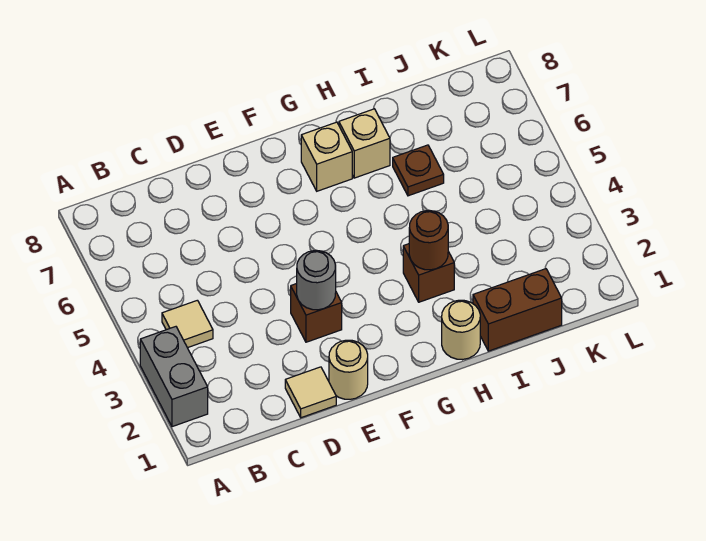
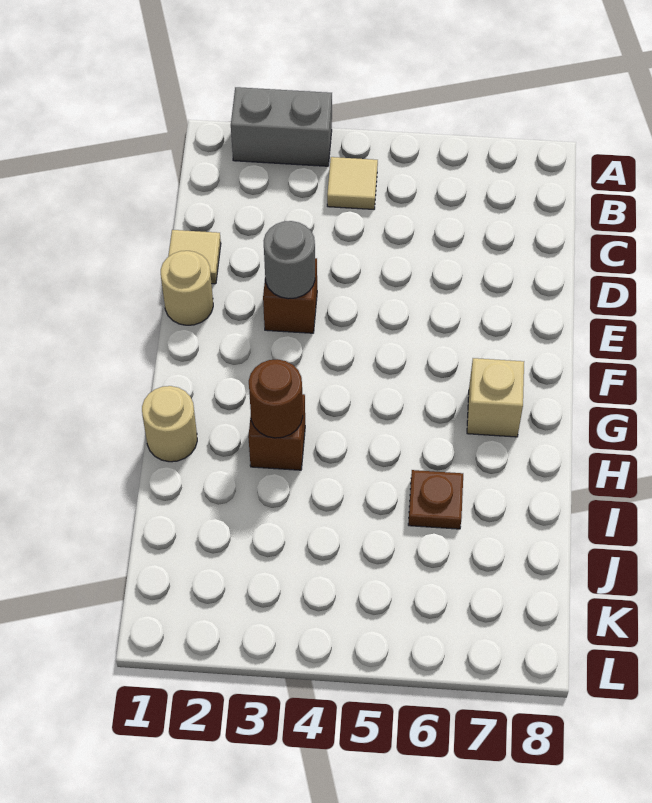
tan brick H7 level 1 -> none
brown brick I1:J1 level 1 -> none

